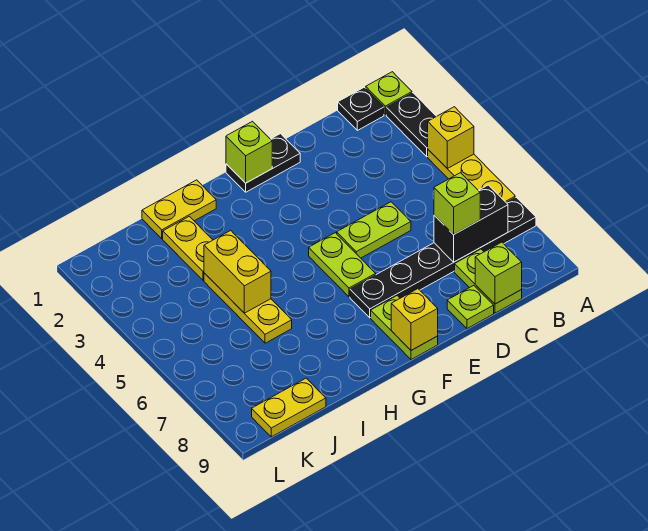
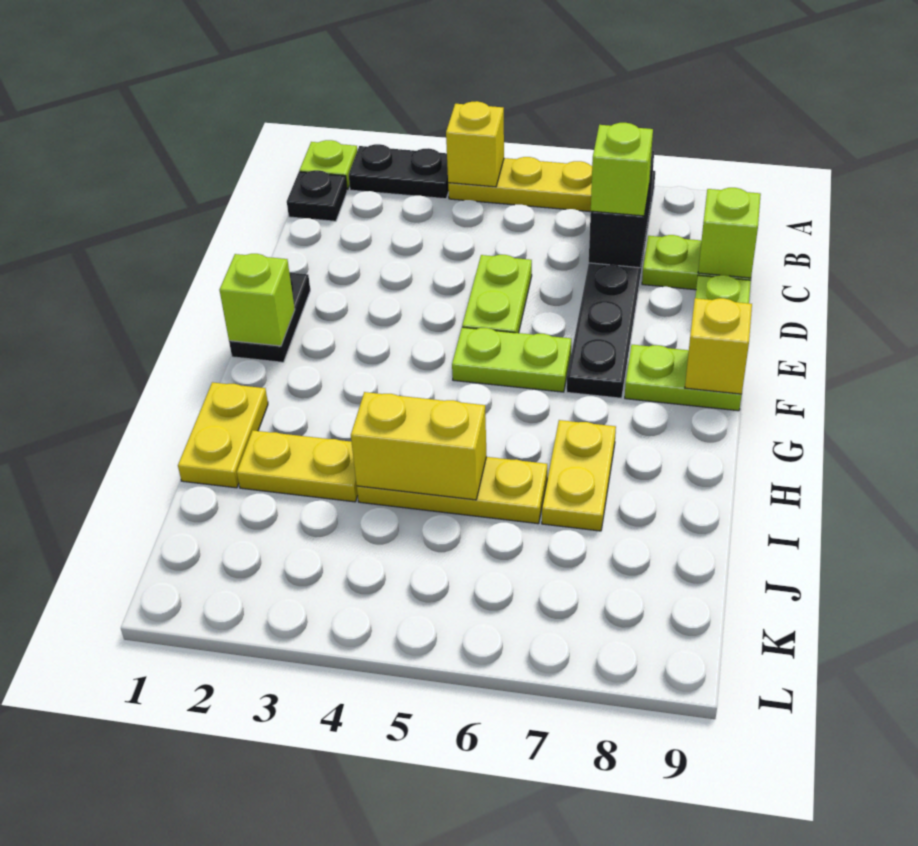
yellow plate J9:K9 level 1 -> yellow plate H7:I7 level 1

